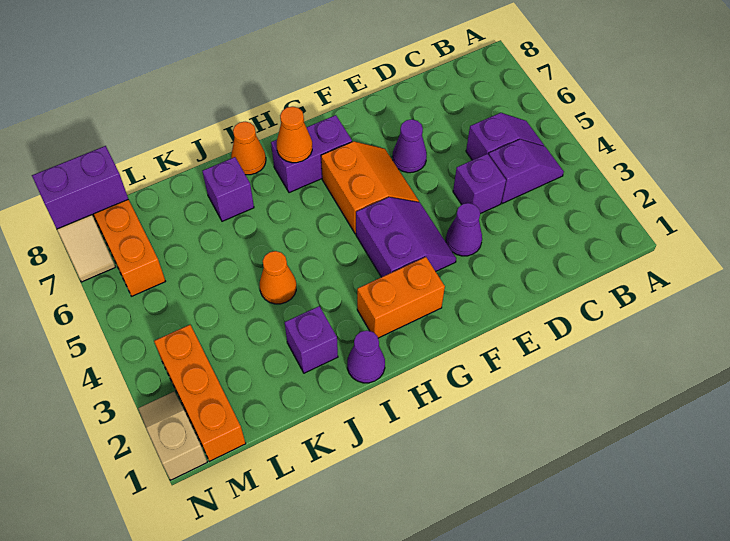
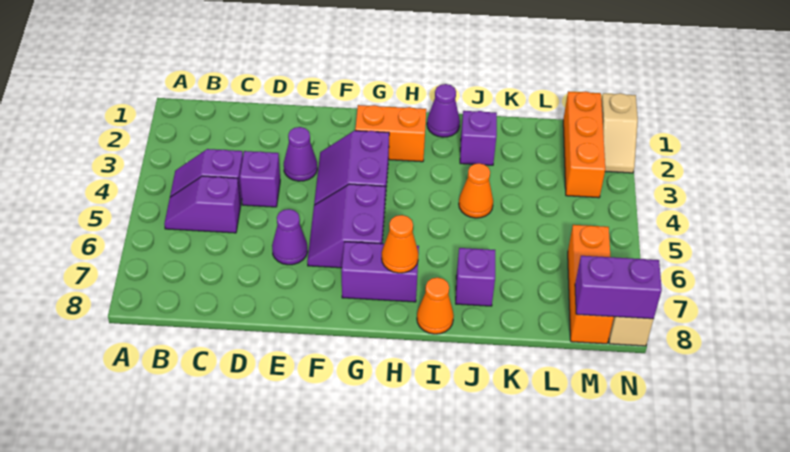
orange slope F5:G6 level 1 top G -> purple slope F5:G6 level 1 top G

